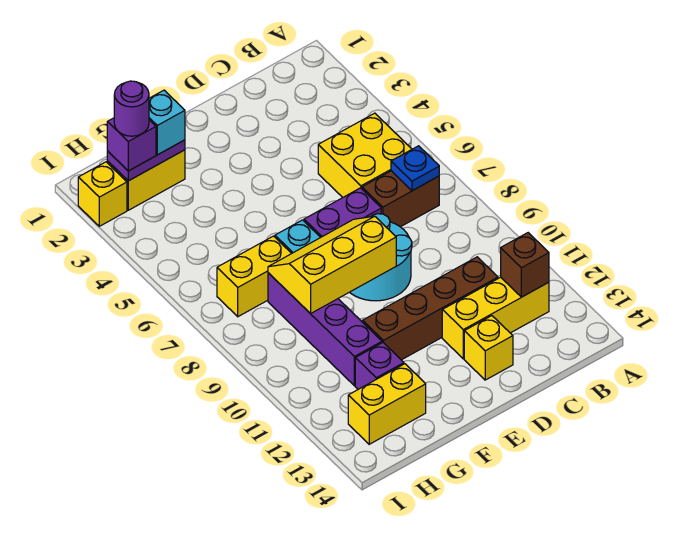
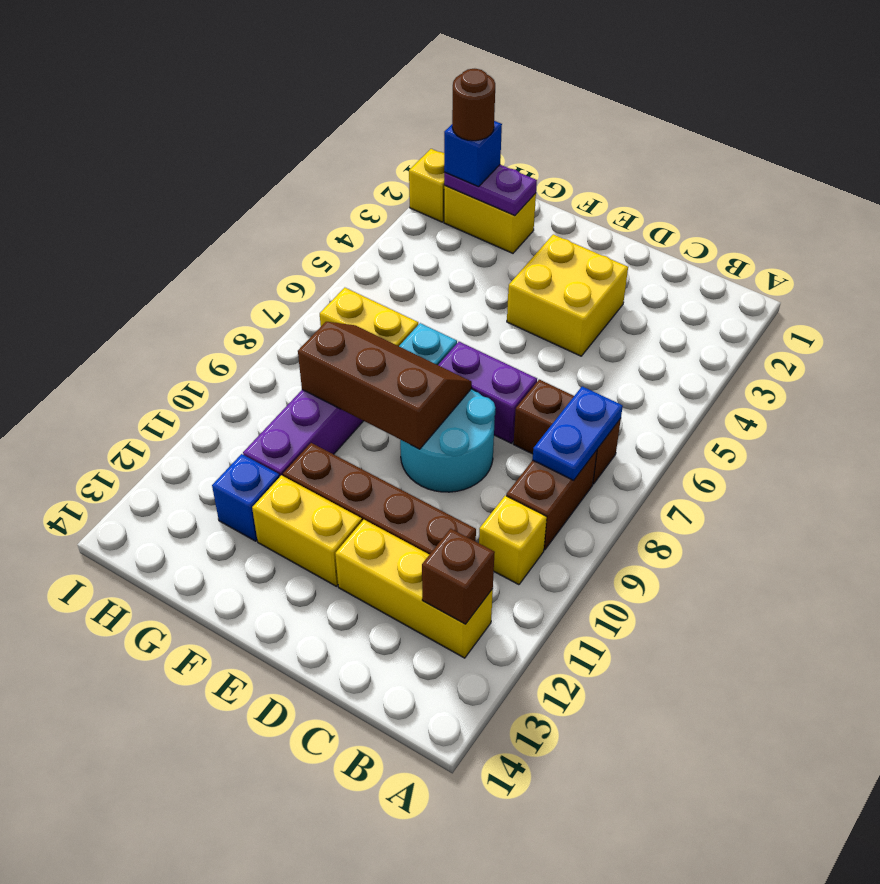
yellow brick B5:C6 level 1 -> yellow brick D3:E4 level 1
blue plate B7 level 2 -> blue plate B7:B8 level 2
none -> brown brick B8:B9 level 1
yellow brick D13 level 1 -> yellow brick B10 level 1
yellow slope E8:G9 level 2 top 9 -> brown slope E8:G9 level 2 top 9
cyan brick G2 level 3 -> none
purple brick G12 level 1 -> blue brick G12 level 1
yellow brick G13:H13 level 1 -> yellow brick E12:F12 level 1
purple brick H2 level 3 -> blue brick H2 level 3
purple round brick H2 level 4 -> brown round brick H2 level 4

